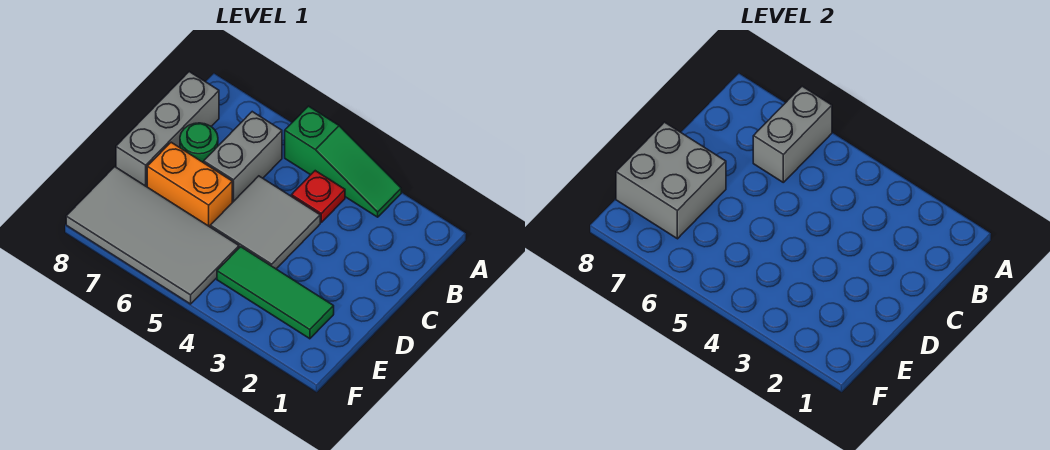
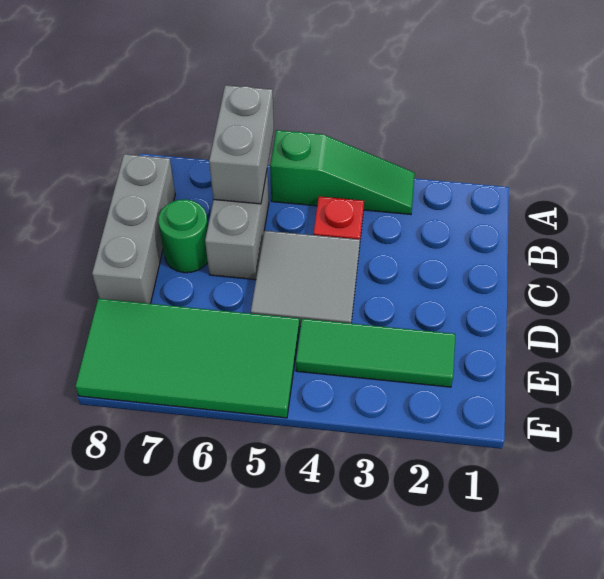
orange brick D6:D7 level 1 -> none
grey brick D7:E8 level 2 -> none
grey tile E5:F8 level 1 -> green tile E5:F8 level 1

